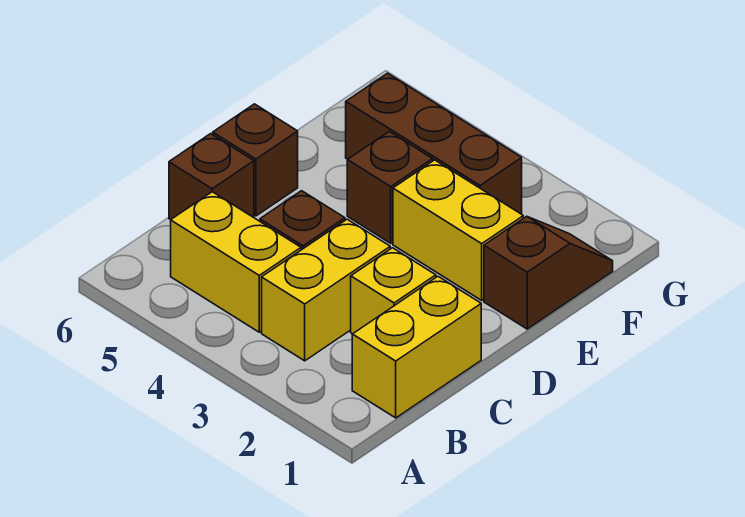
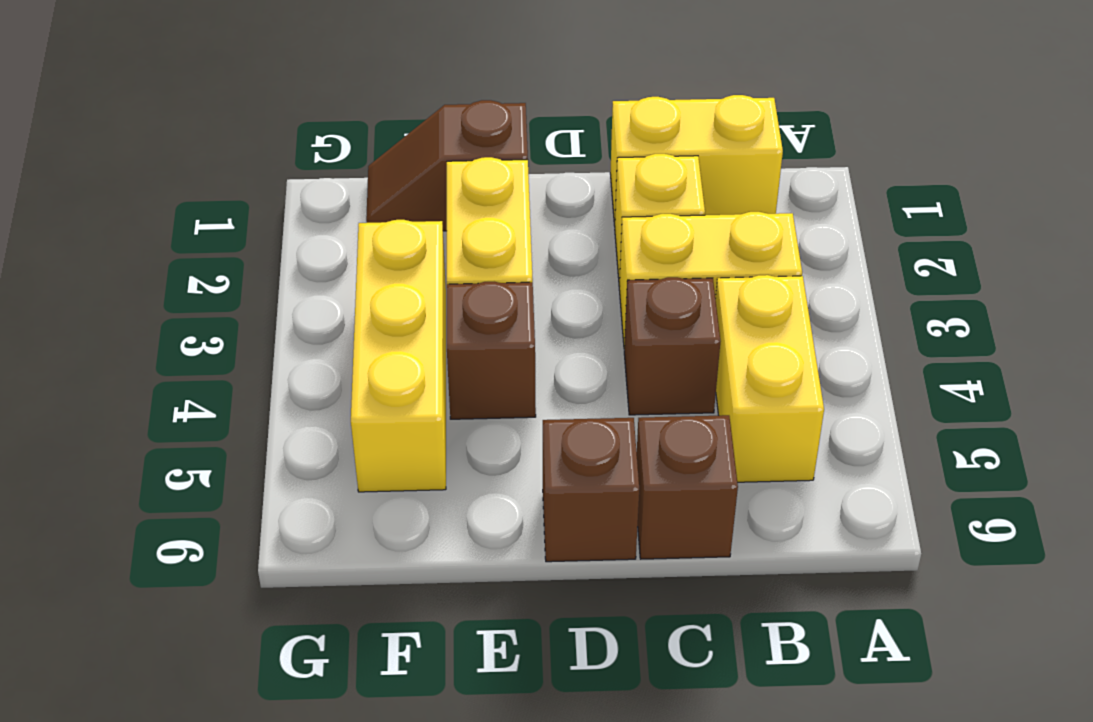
brown brick F3:F5 level 1 -> yellow brick F3:F5 level 1

